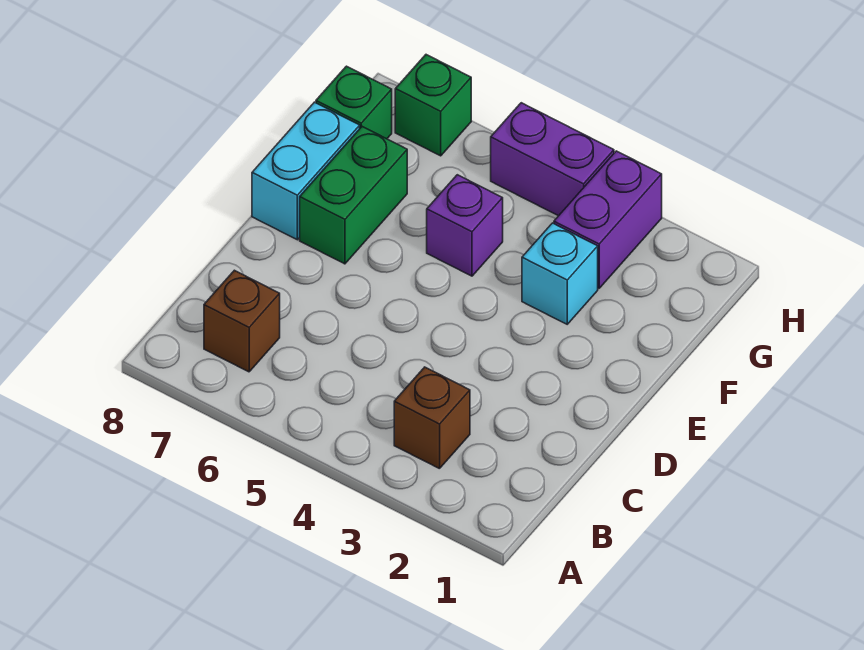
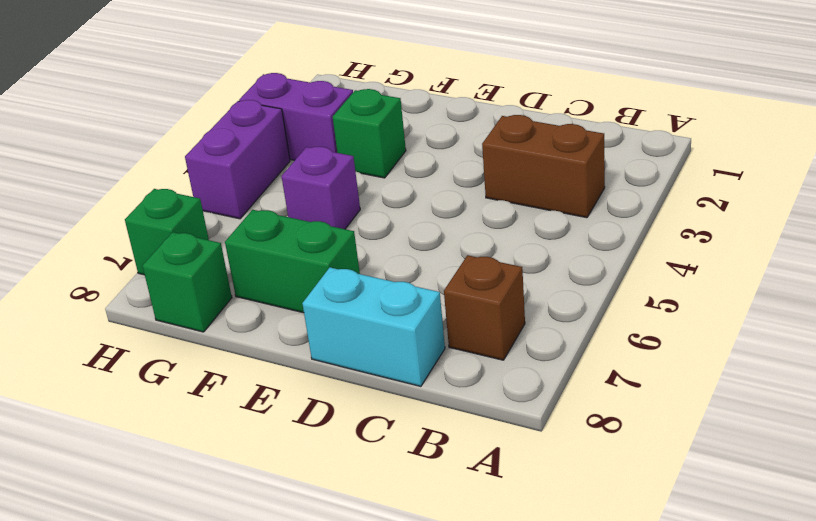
brown brick B3 level 1 -> brown brick B3:C3 level 1
cyan brick E8:F8 level 1 -> cyan brick C8:D8 level 1
cyan brick F3 level 1 -> green brick F3 level 1

